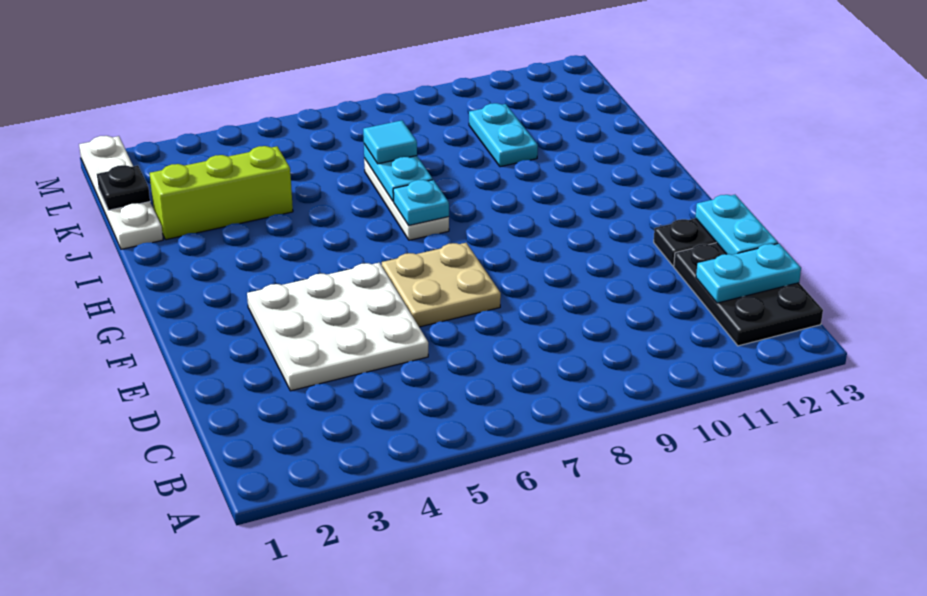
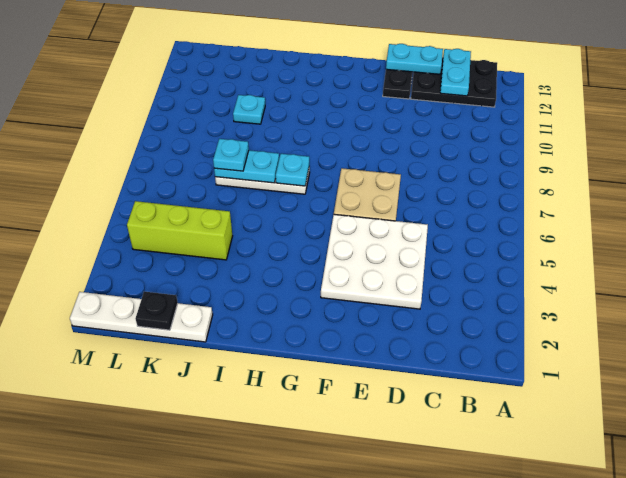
lime brick J2:J4 level 1 -> lime brick J4:L4 level 1
cyan tile J7 level 3 -> cyan plate J7 level 3
cyan plate J10:K10 level 1 -> cyan plate J10 level 1

